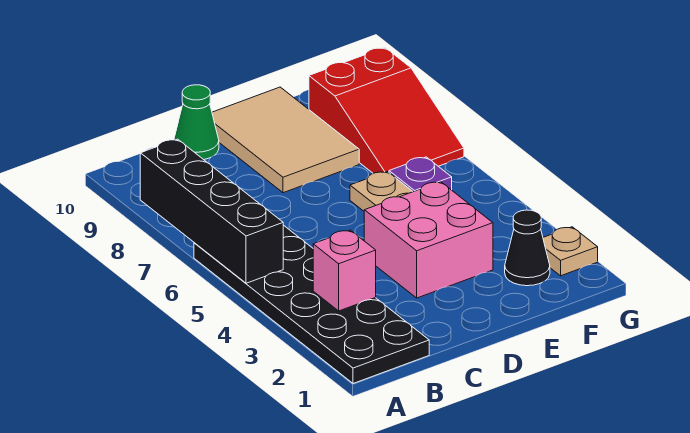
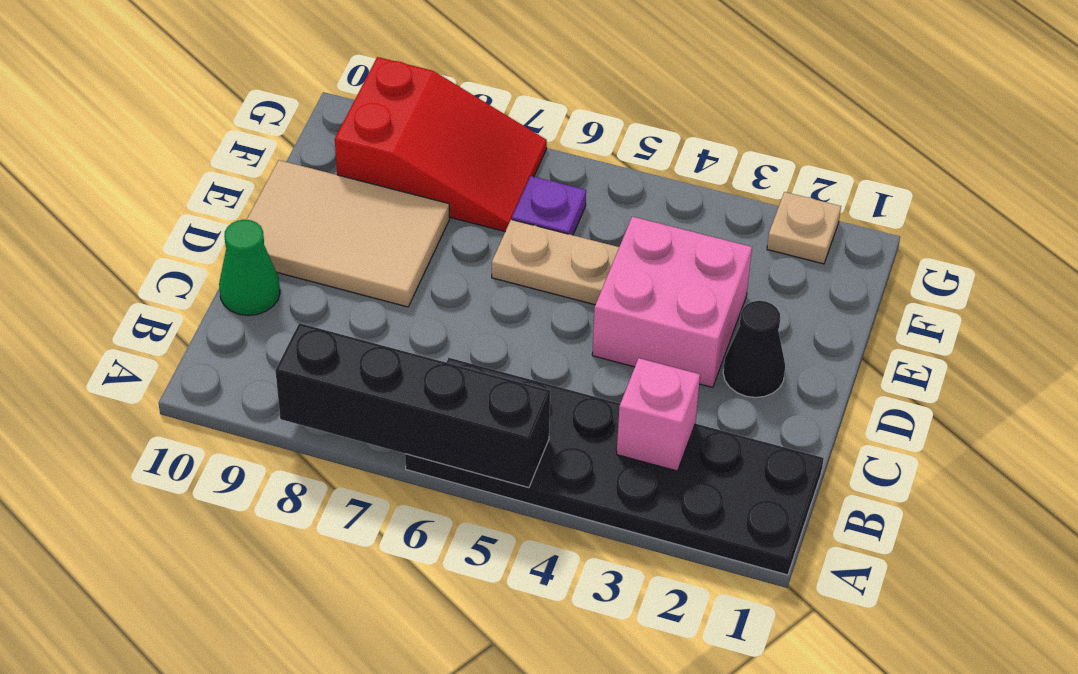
black cone F2 level 1 -> black cone D2 level 1

